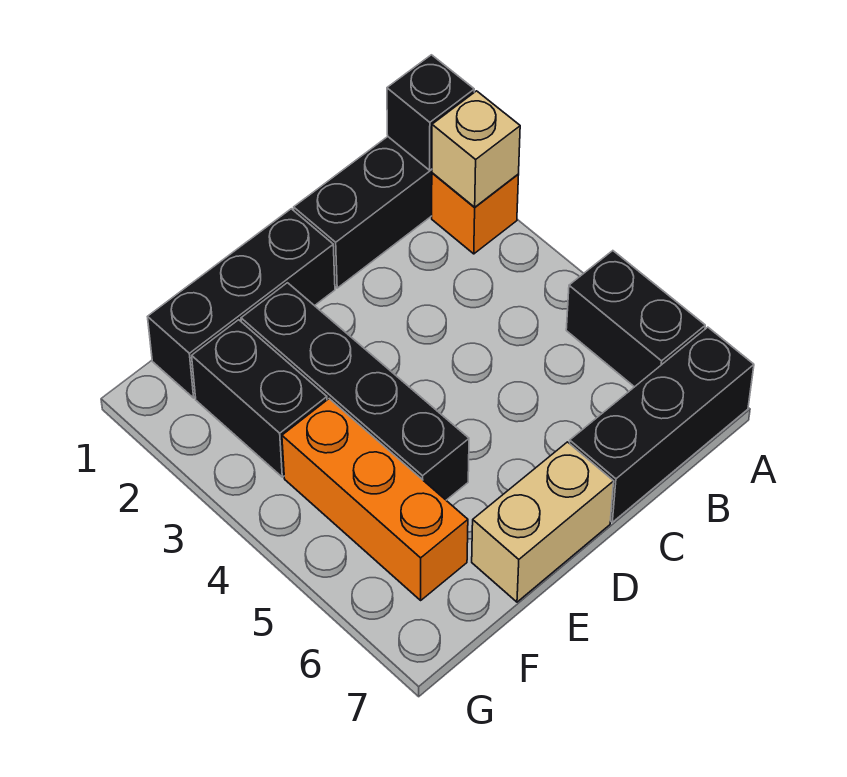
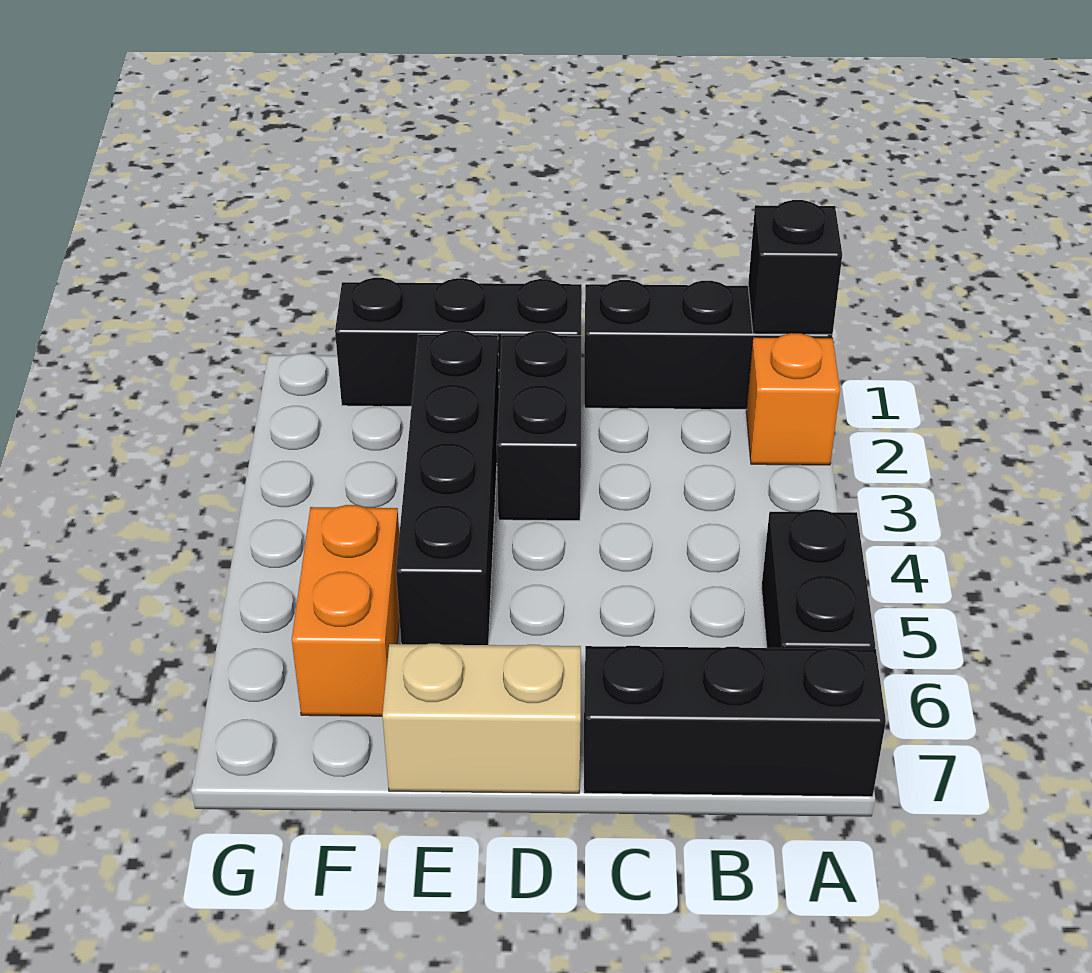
tan brick A2 level 2 -> none
black brick F2:F3 level 1 -> black brick D2:D3 level 1
orange brick F4:F6 level 1 -> orange brick F5:F6 level 1

